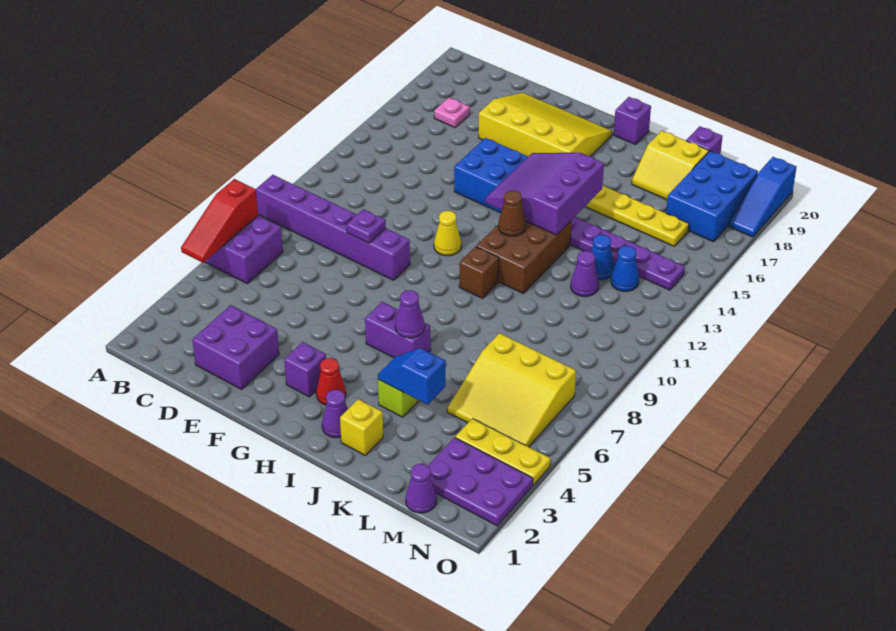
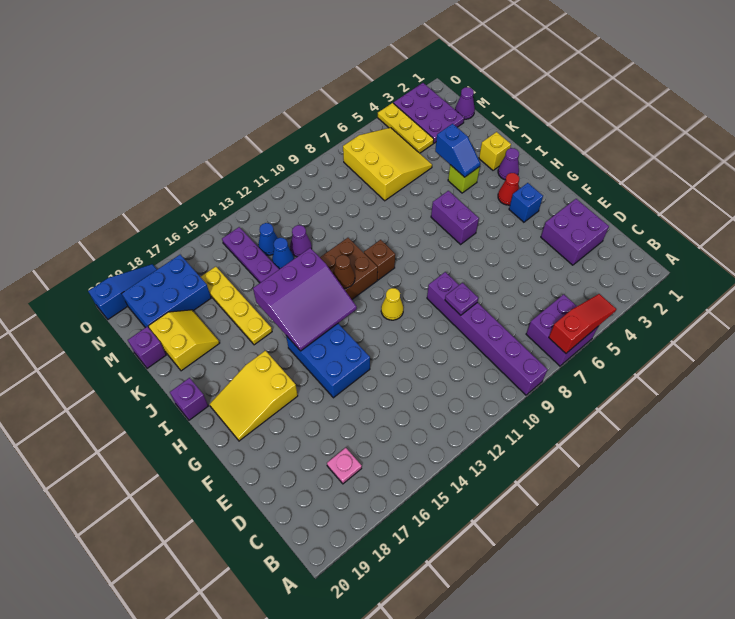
yellow slope E17:H19 level 1 top 17 -> yellow slope G17:H19 level 1 top 17
purple brick G3 level 1 -> blue brick G3 level 1
purple cone I6 level 2 -> none

